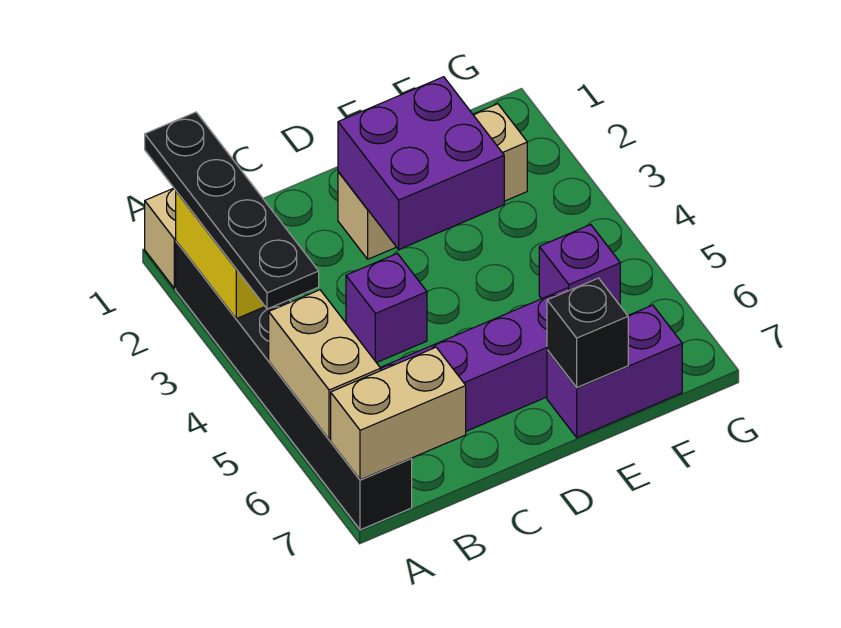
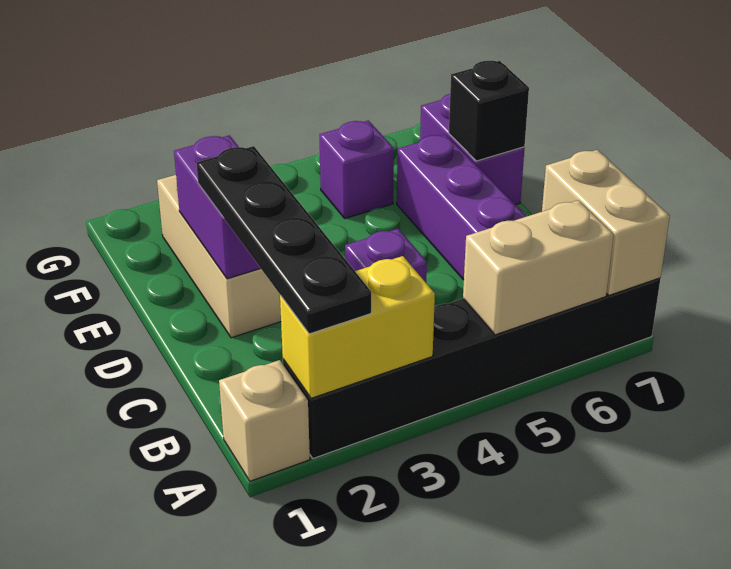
black plate A1:A4 level 3 -> black plate A2:D2 level 3
purple brick D2:E3 level 2 -> purple brick D2:E2 level 2

